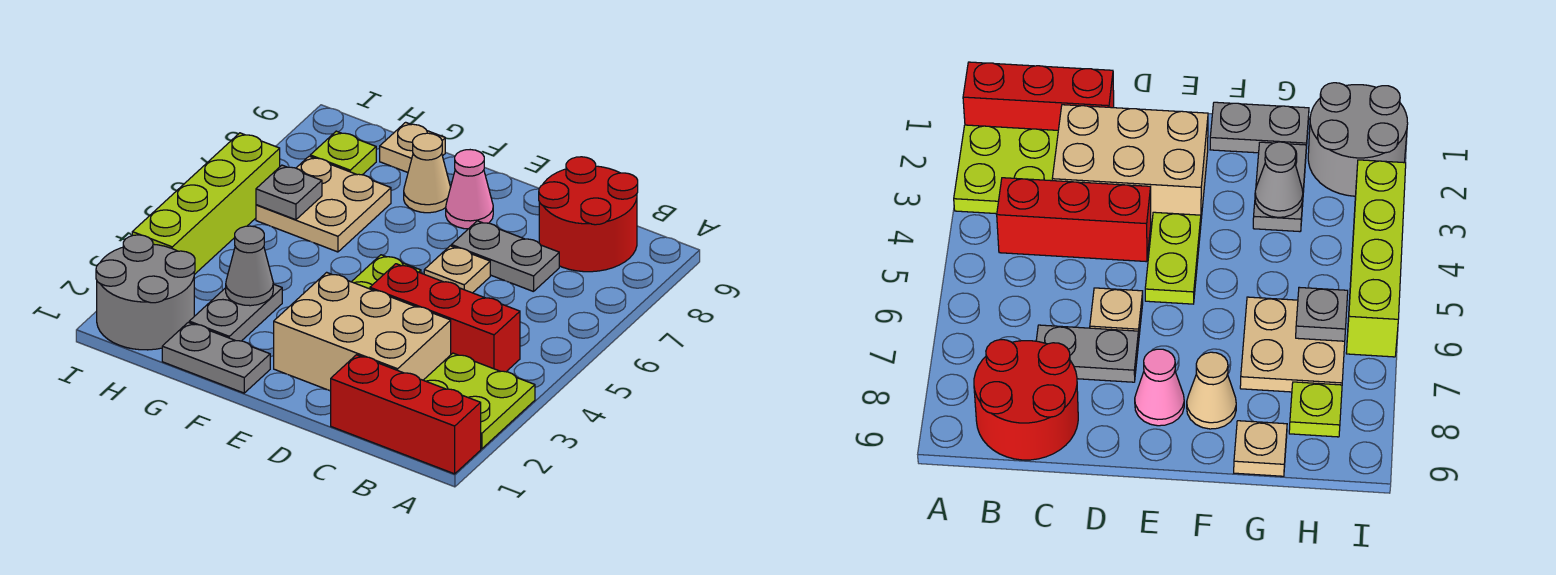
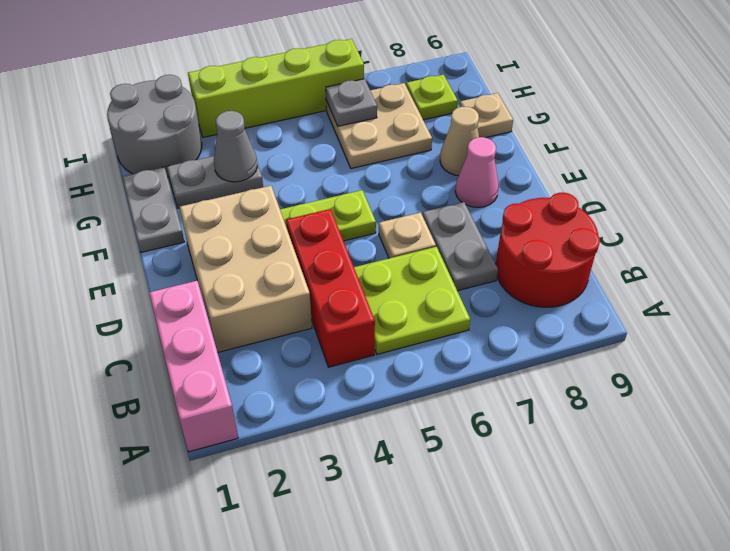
red brick A1:C1 level 1 -> pink brick A1:C1 level 1
lime plate A2:B3 level 1 -> lime plate B5:C6 level 1

